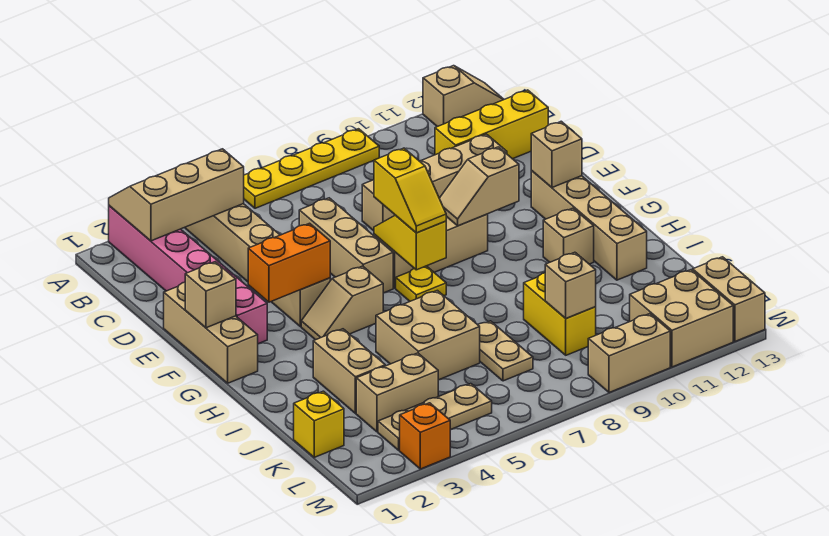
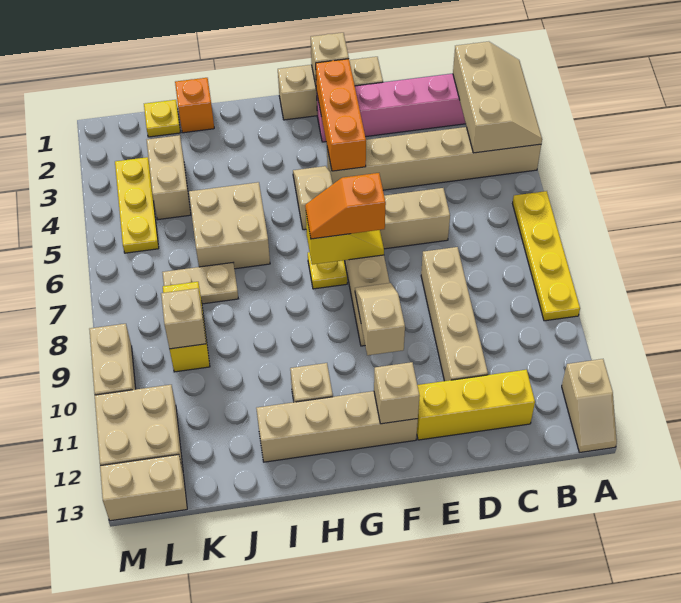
yellow brick C11:C13 level 1 -> yellow brick C12:E12 level 1
orange brick F3:F4 level 2 -> orange brick F2:F4 level 2
yellow slope F7:G7 level 3 top F -> orange slope F7:G7 level 3 top F
tan brick I3:J3 level 1 -> none
yellow brick J9:K9 level 1 -> yellow brick K8:K9 level 1
yellow brick K1 level 1 -> yellow plate K1 level 1
tan plate L3:L5 level 1 -> yellow plate L3:L5 level 1
orange brick M3 level 1 -> orange brick J1 level 1

